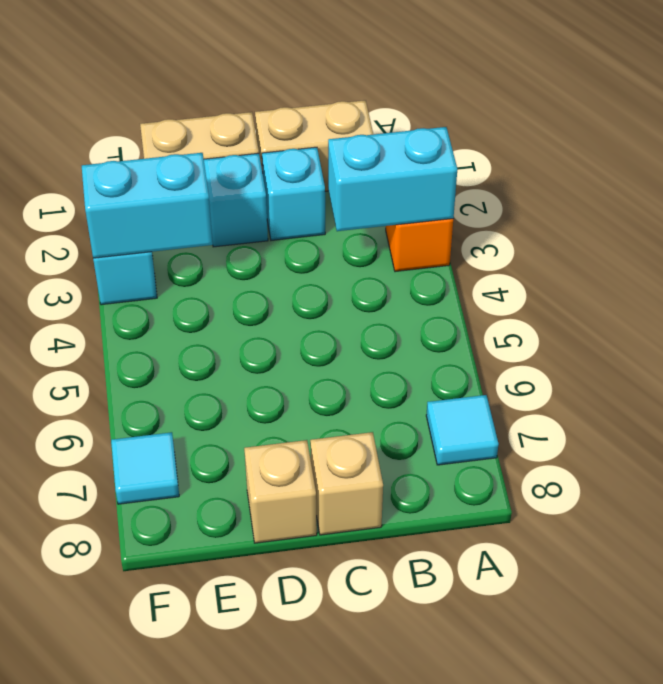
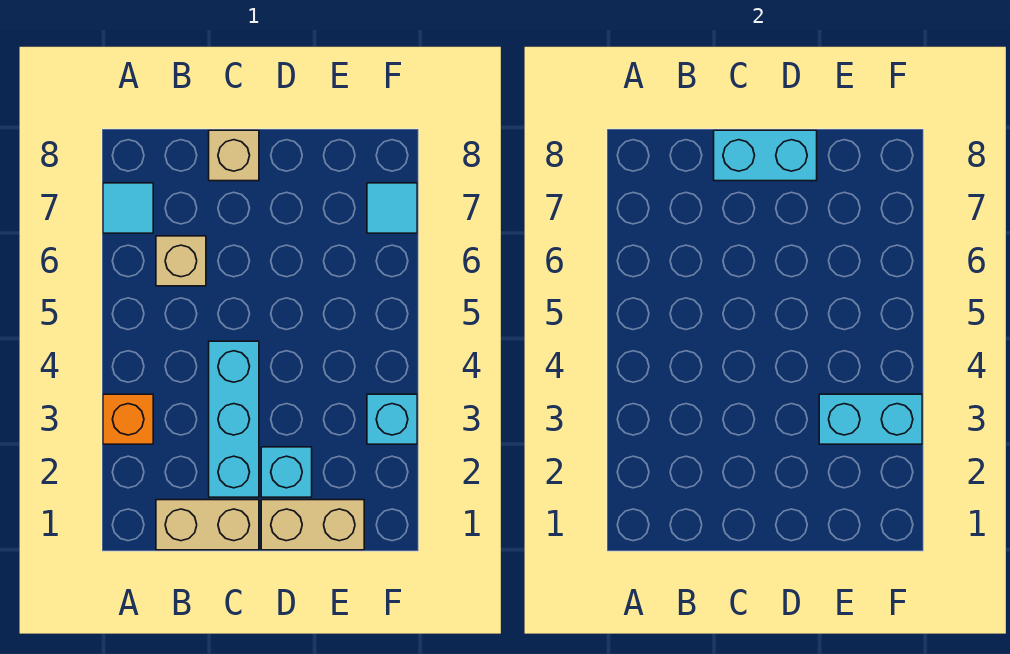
cyan brick A3:B3 level 2 -> cyan brick C8:D8 level 2
cyan brick C2 level 1 -> cyan brick C2:C4 level 1
tan brick D8 level 1 -> tan brick B6 level 1

